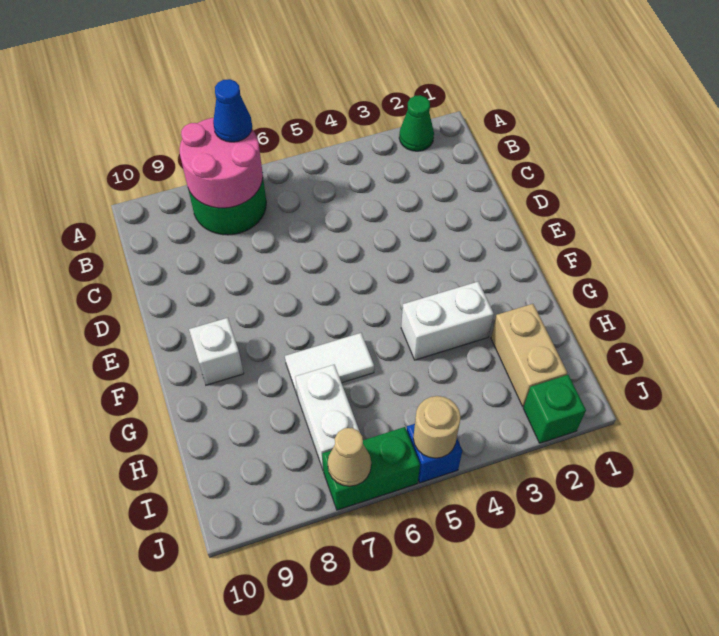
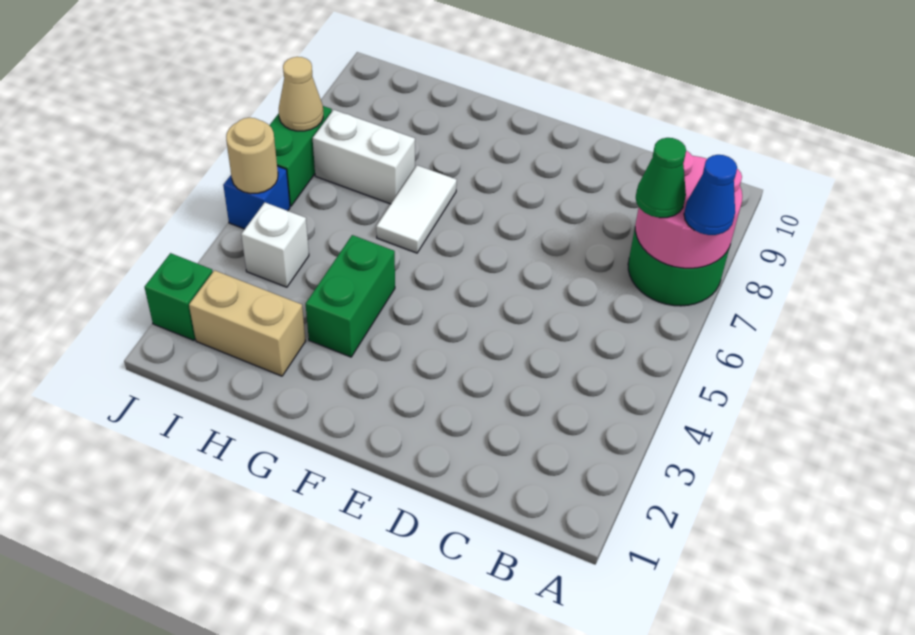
green cone A2 level 1 -> green cone B7 level 3
white brick F9 level 1 -> white brick I4 level 1
white brick G3:G4 level 1 -> green brick G3:G4 level 1

